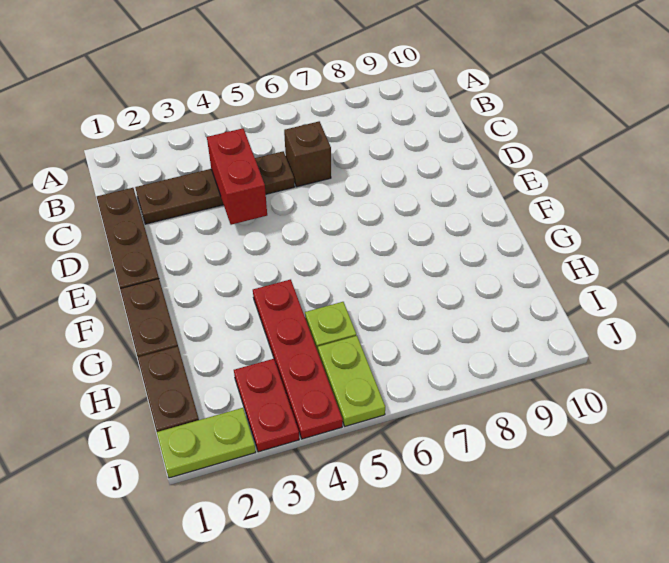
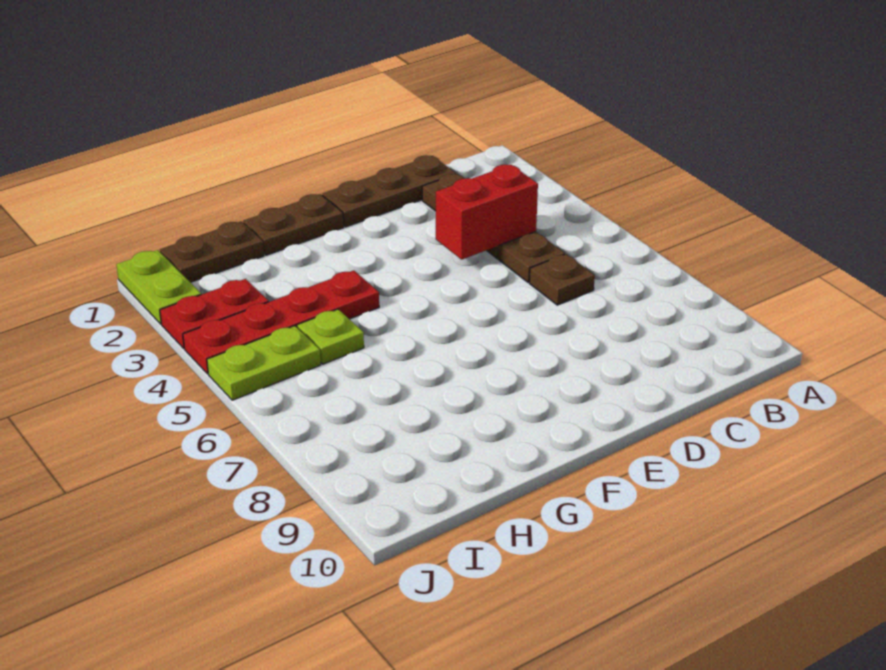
brown brick C6 level 1 -> brown plate C6 level 1

